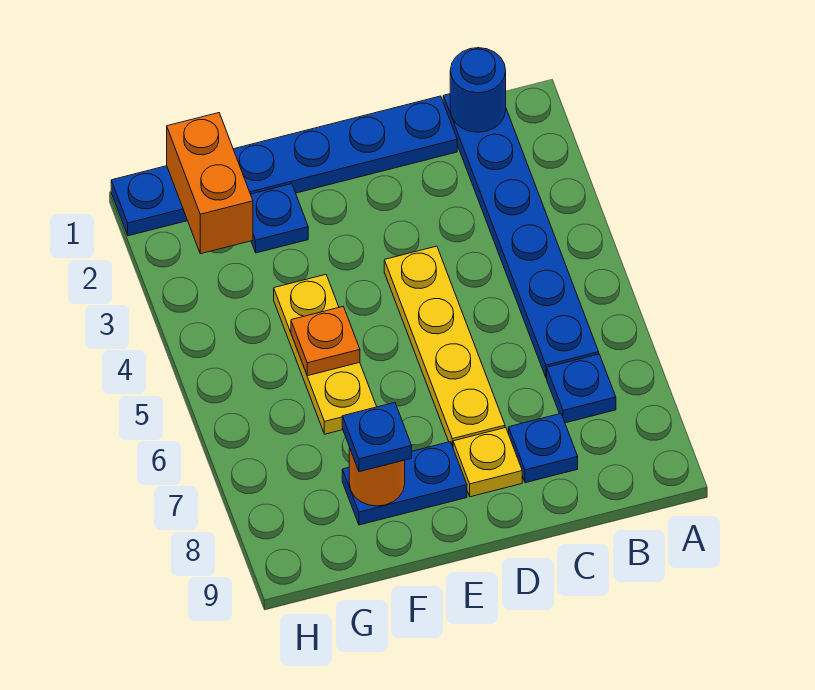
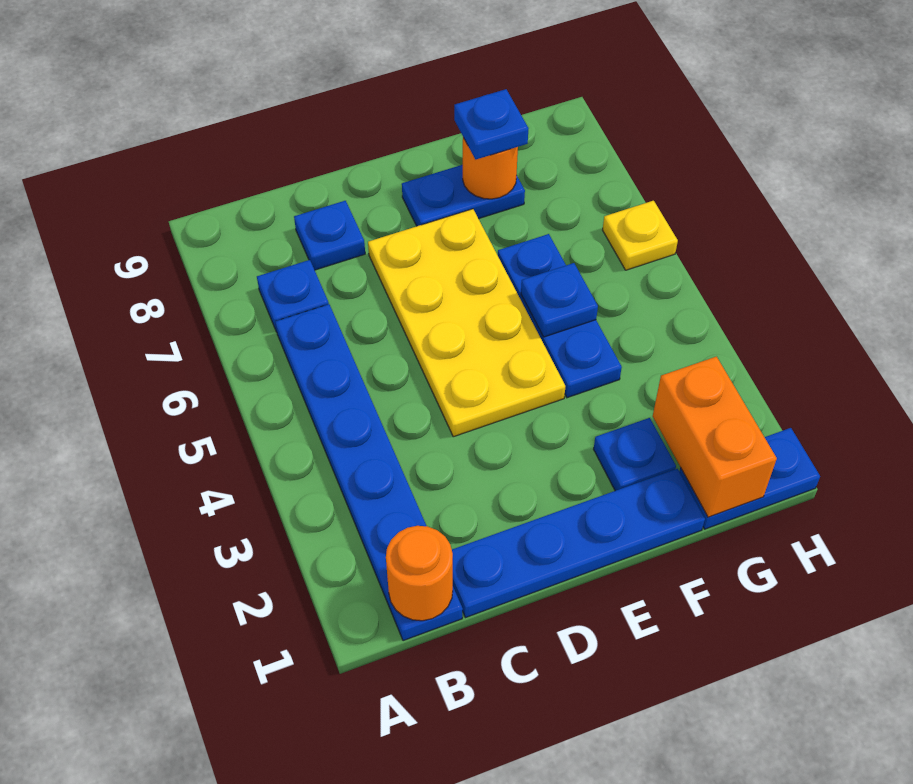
blue round brick B1 level 2 -> orange round brick B1 level 2
yellow plate D4:D7 level 1 -> yellow plate D4:E7 level 1
yellow plate D8 level 1 -> yellow plate H6 level 1
yellow plate F4:F6 level 1 -> blue plate F4:F6 level 1
orange plate F5 level 2 -> blue plate F5 level 2

